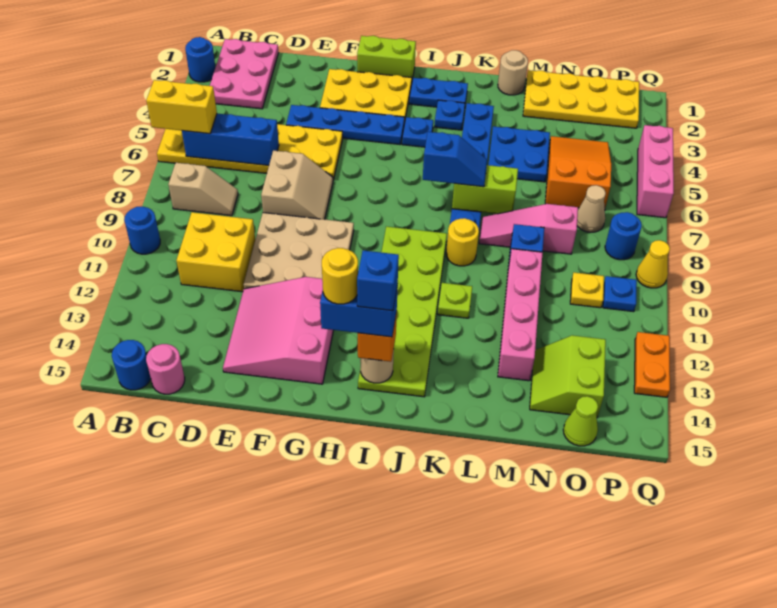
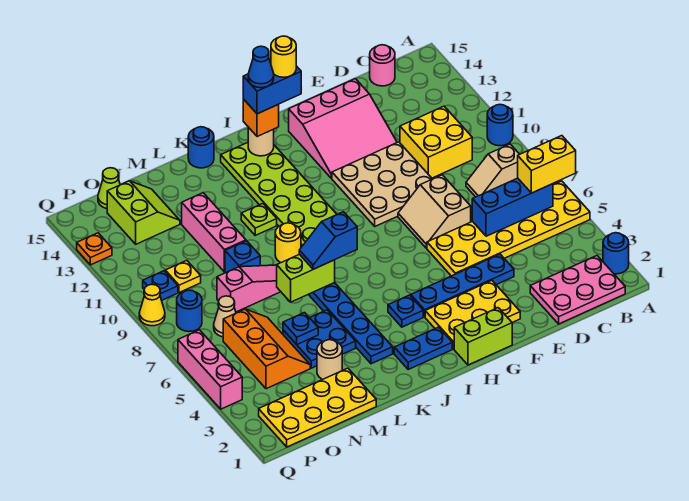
pink plate B1:C3 level 1 -> pink plate B1:D2 level 1
blue round brick B15 level 1 -> blue round brick K15 level 1
pink slope E12:G14 level 1 top G -> pink slope E12:G14 level 1 top 14
blue brick I14 level 5 -> blue cone I14 level 5
blue plate J3 level 1 -> blue plate M5 level 2
tan round brick L1 level 1 -> tan round brick M3 level 1
pink brick M10:M13 level 1 -> pink brick M10:M12 level 1
orange slope N4:O6 level 1 top 6 -> orange slope N4:O6 level 1 top O
orange plate Q12:Q13 level 1 -> orange plate Q13 level 1

